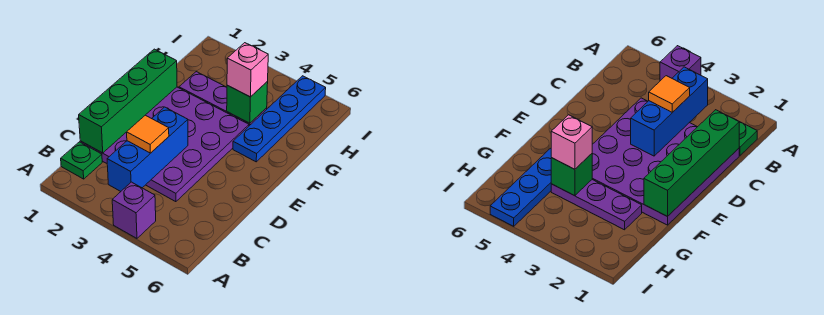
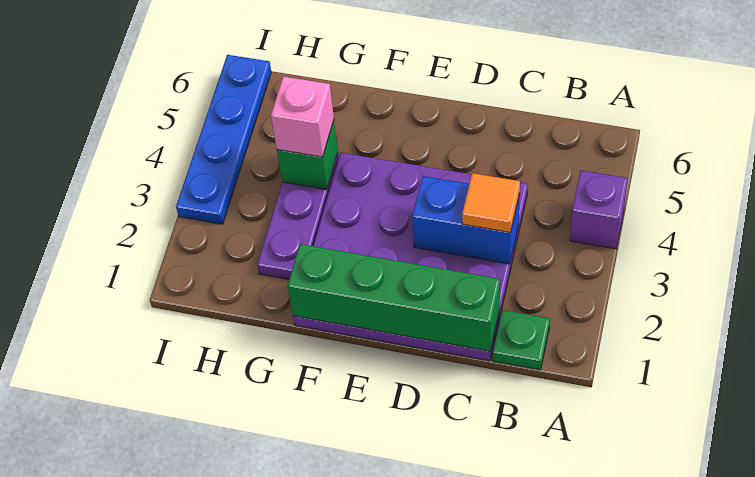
blue brick B3:D3 level 2 -> blue brick C3:D3 level 2
blue plate F5:I5 level 1 -> blue plate I3:I6 level 1

